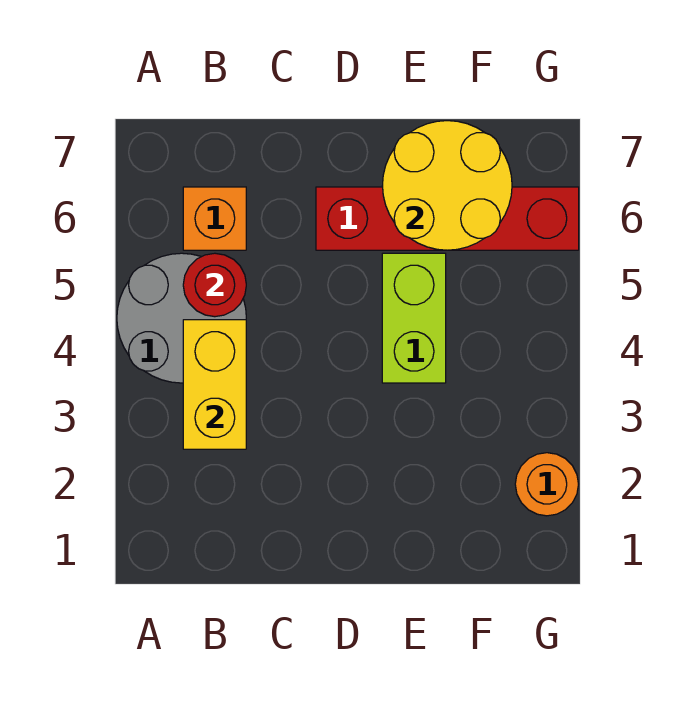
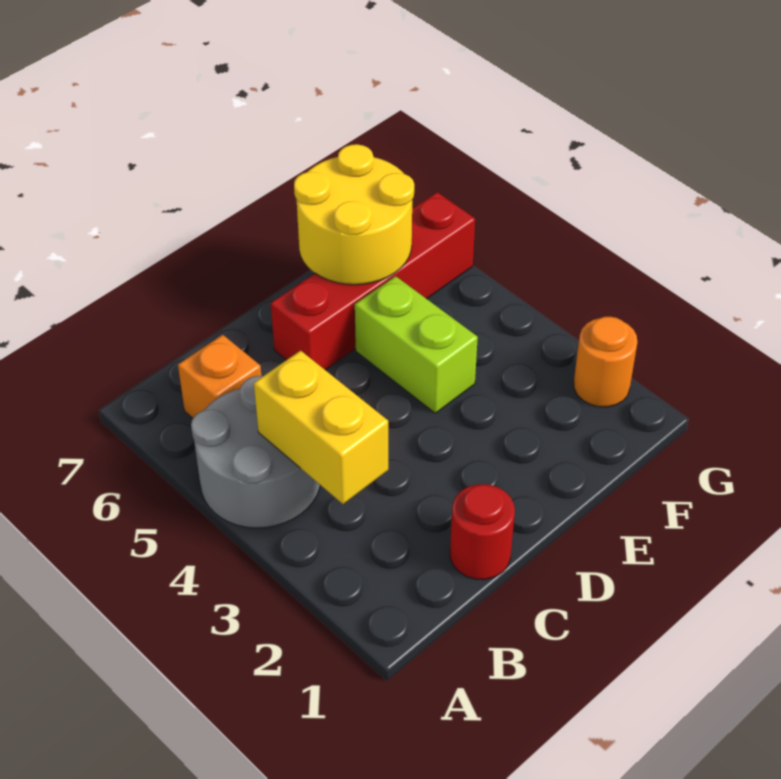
red round brick B5 level 2 -> red round brick C1 level 1

